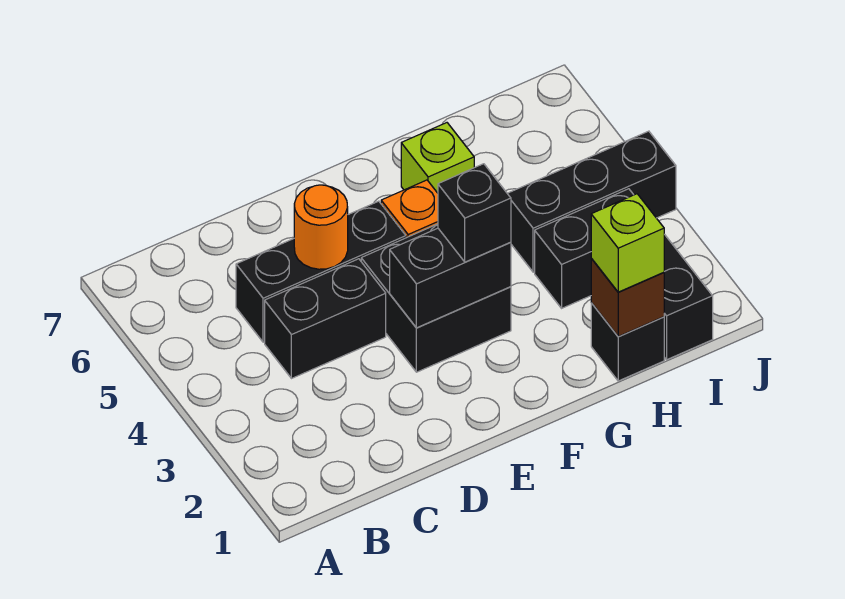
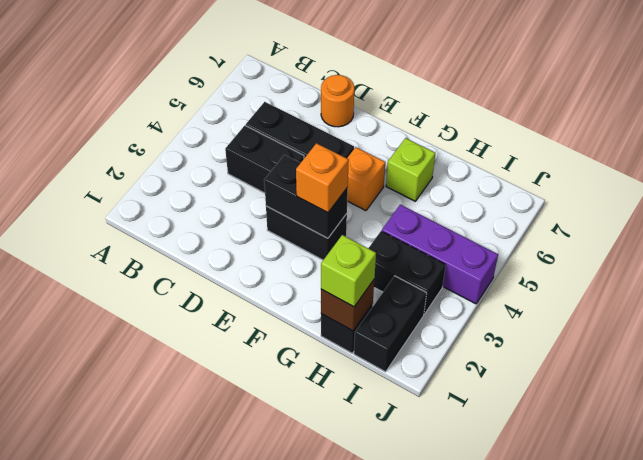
orange round brick D5 level 2 -> orange round brick D7 level 1
black brick E3:F4 level 1 -> black brick E3:F3 level 1
black brick F3 level 3 -> orange brick F3 level 3
black brick H4:J4 level 1 -> purple brick H4:J4 level 1

